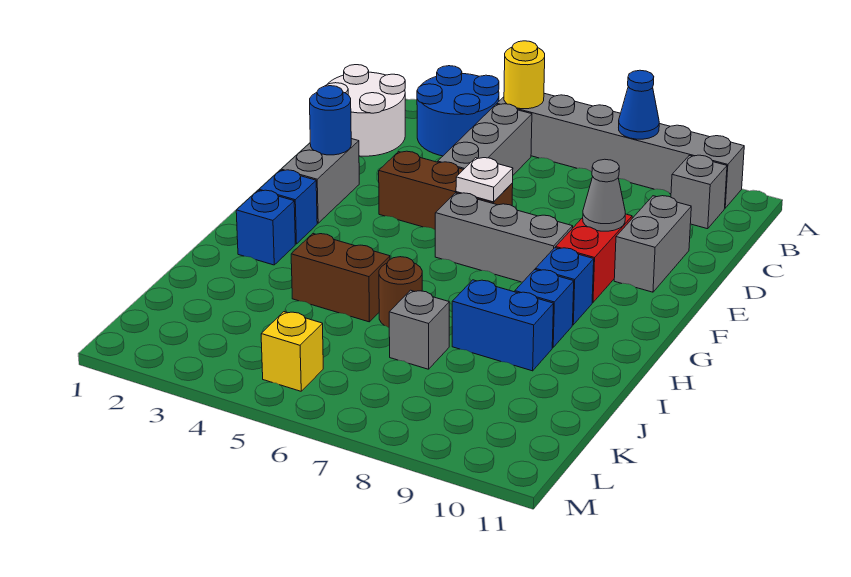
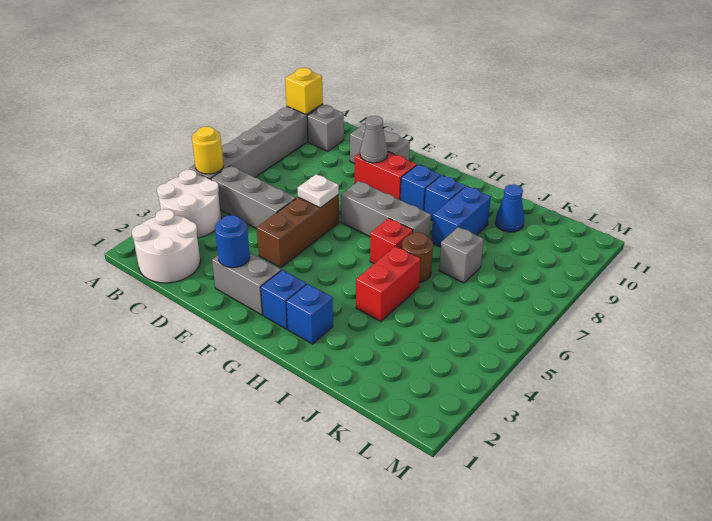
blue round brick A3:B4 level 1 -> white round brick A3:B4 level 1
blue cone A8 level 2 -> blue cone J10 level 1
grey brick F6:F8 level 1 -> grey brick F7:H7 level 1
none -> red brick H6 level 1
brown brick I4:I5 level 1 -> red brick I4:I5 level 1
yellow brick L5 level 1 -> yellow brick A10 level 2

